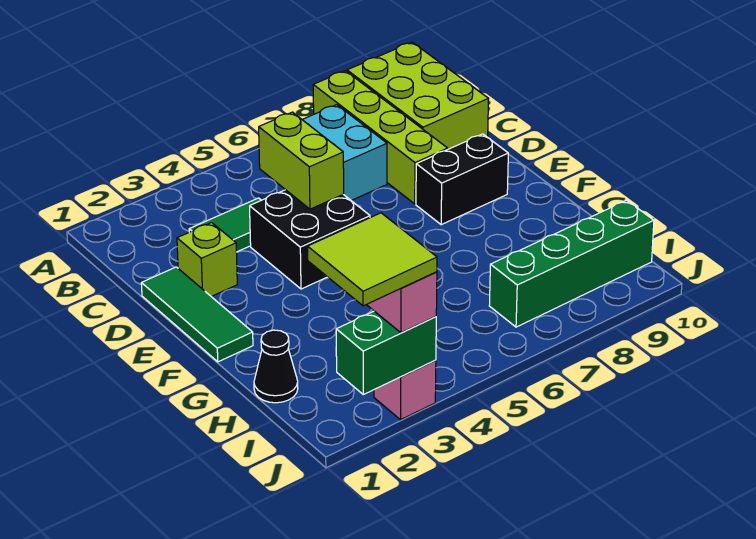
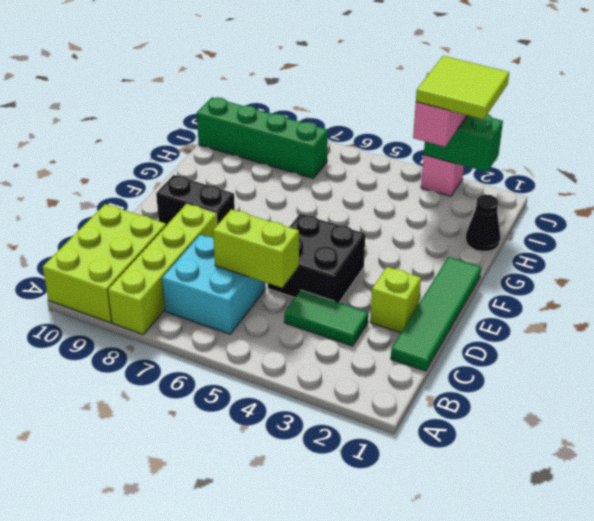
lime brick C5:D5 level 2 -> lime brick C5:C6 level 2
green tile D1:F1 level 1 -> green tile C1:F1 level 1

